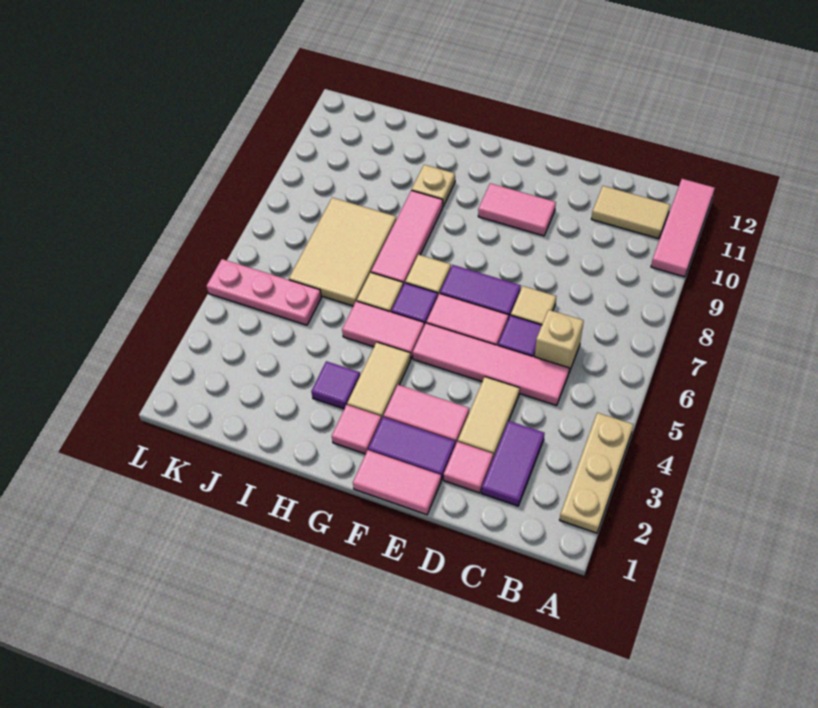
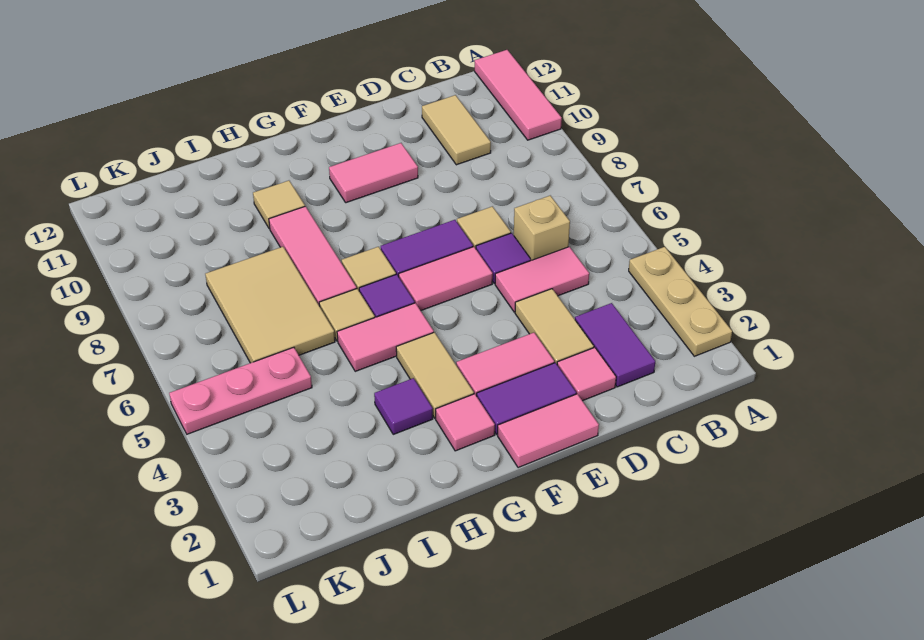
tan tile B11:C11 level 1 -> tan tile C10:C11 level 1
pink tile C5:F5 level 1 -> pink tile C5:D5 level 1
tan plate H10 level 1 -> tan tile H10 level 1

